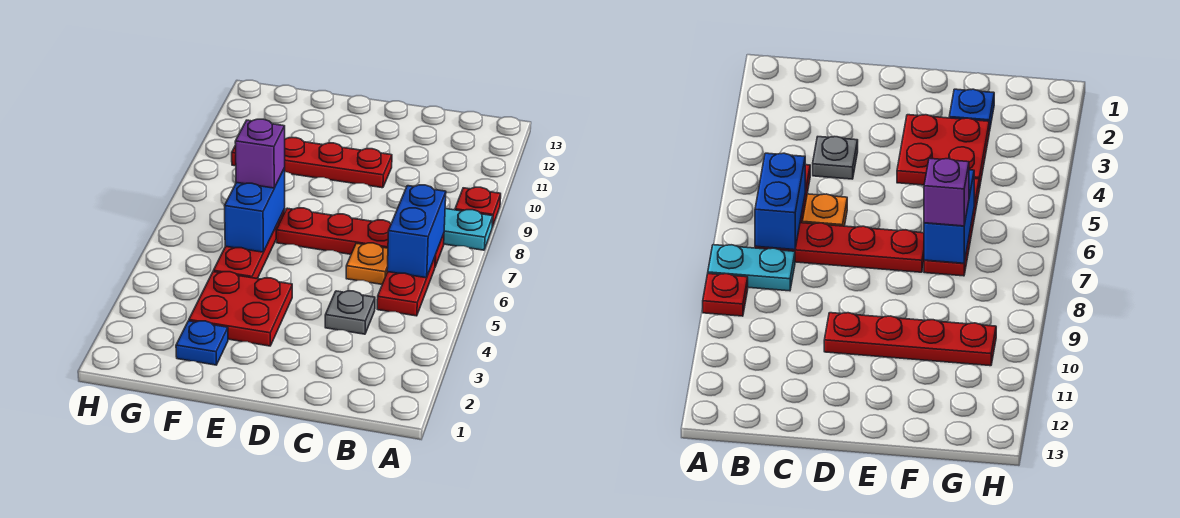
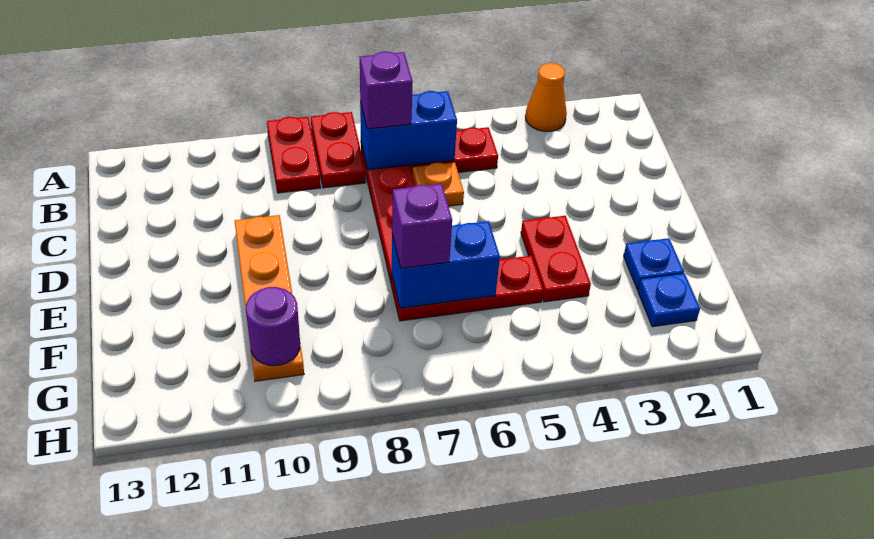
none -> orange cone A3 level 1
cyan plate A8:B8 level 1 -> red plate A8:B8 level 1
red plate A9 level 1 -> red plate A9:B9 level 1
none -> purple brick B7 level 3
grey plate C4 level 1 -> none
red plate D10:G10 level 1 -> orange plate D10:G10 level 1
red plate E3:F4 level 1 -> red plate E4:F4 level 1
none -> blue plate G2 level 1
none -> purple round brick G10 level 2

